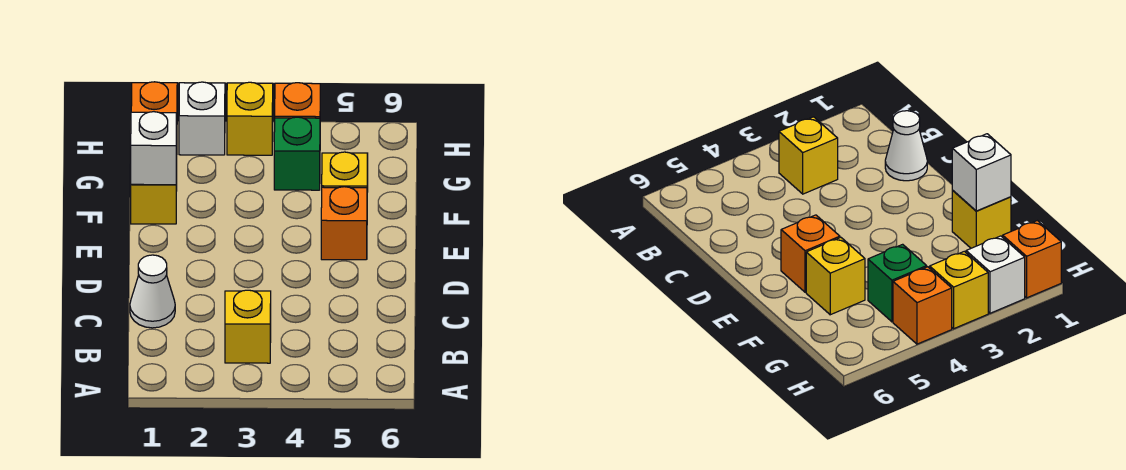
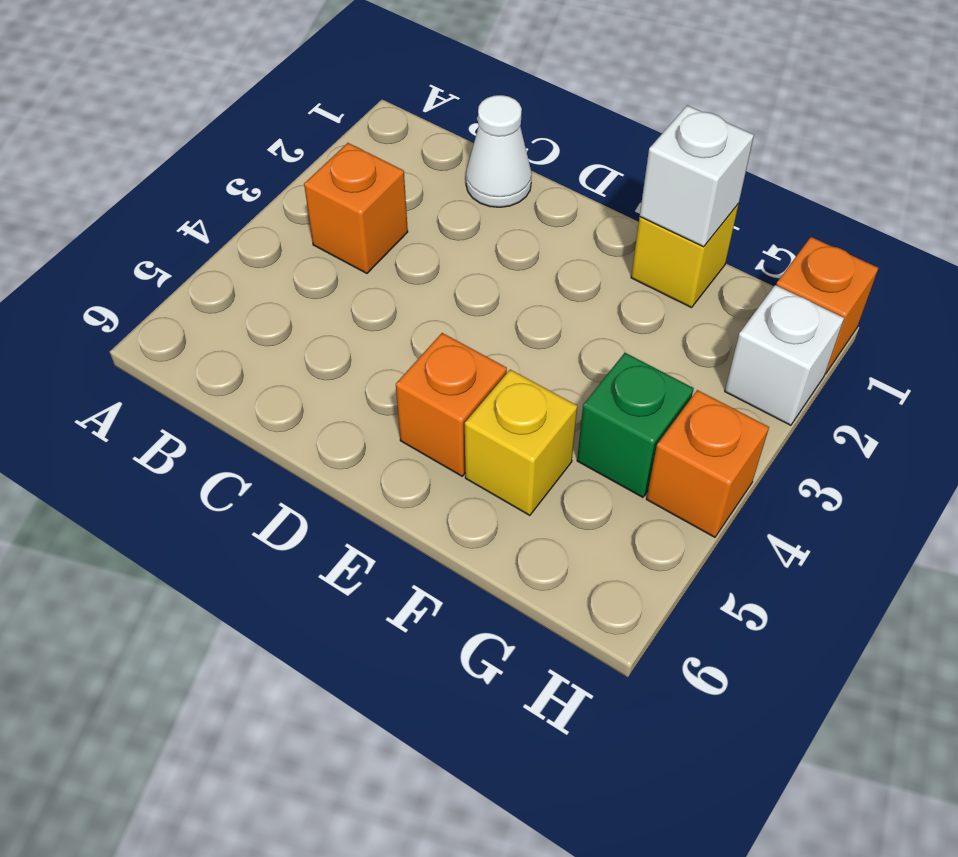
yellow brick B3 level 1 -> orange brick B3 level 1
yellow brick H3 level 1 -> none

